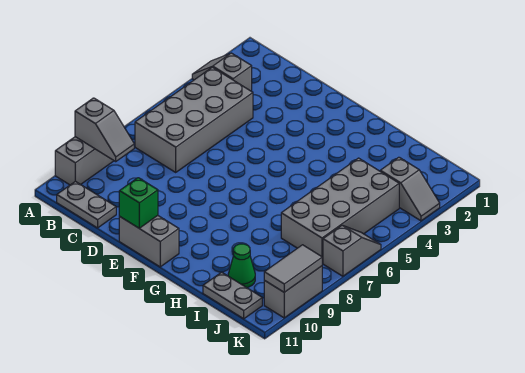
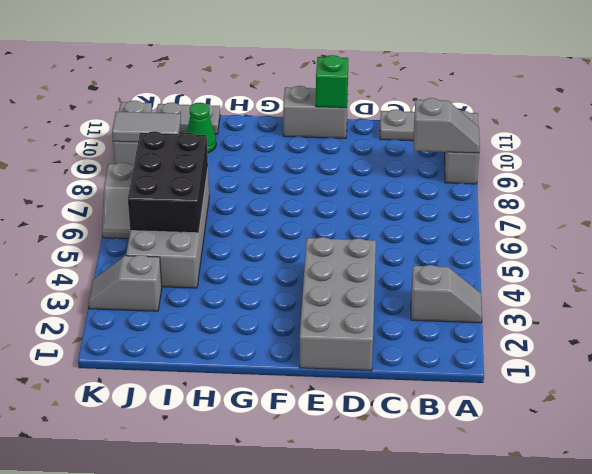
grey slope A9:B9 level 2 top A -> grey slope A9:B9 level 2 top B
grey brick B4:C7 level 1 -> grey brick D1:E4 level 1
none -> black brick I5:J7 level 2
grey tile K9:K10 level 2 -> grey tile J9:K9 level 2

